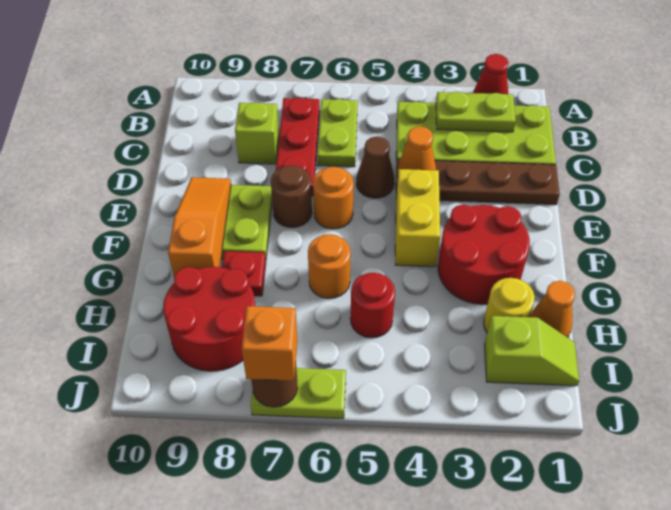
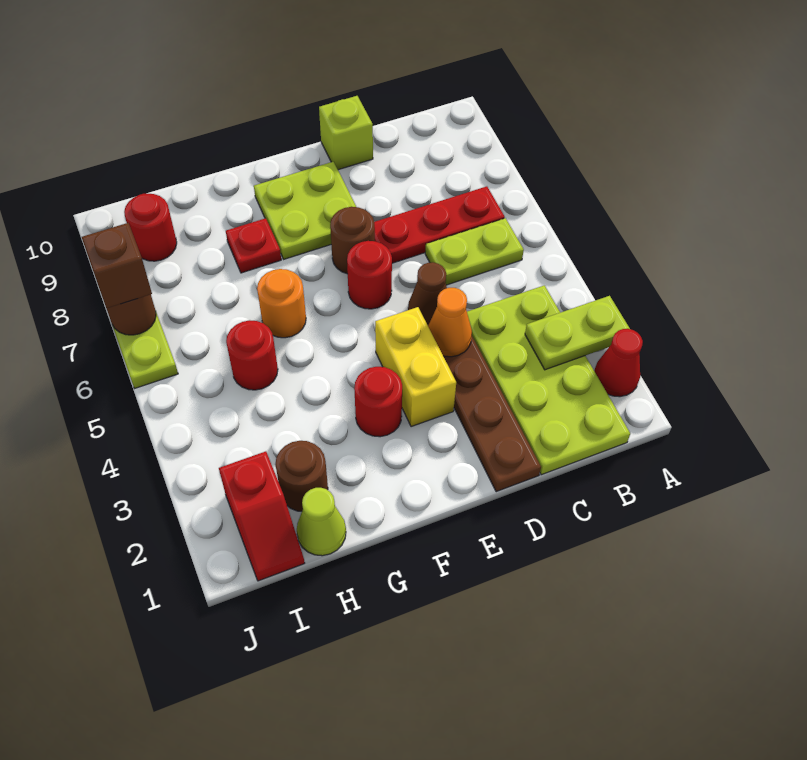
lime plate B2:B3 level 2 -> lime plate A3:B3 level 2
lime brick C8 level 1 -> lime brick D10 level 1
yellow brick E4:F4 level 1 -> yellow brick E3:E4 level 1
orange round brick E6 level 1 -> red round brick E6 level 1
orange slope E9:G9 level 2 top G -> none
red round brick F2:G3 level 1 -> red round brick F3 level 1
orange cone H1 level 1 -> lime cone H1 level 1
yellow round brick H2 level 1 -> brown round brick H2 level 1
red round brick H8:I9 level 1 -> red round brick I9 level 1
lime slope I1:I2 level 1 top 2 -> red slope I1:I2 level 1 top 2
orange brick J7 level 3 -> brown brick J7 level 3

